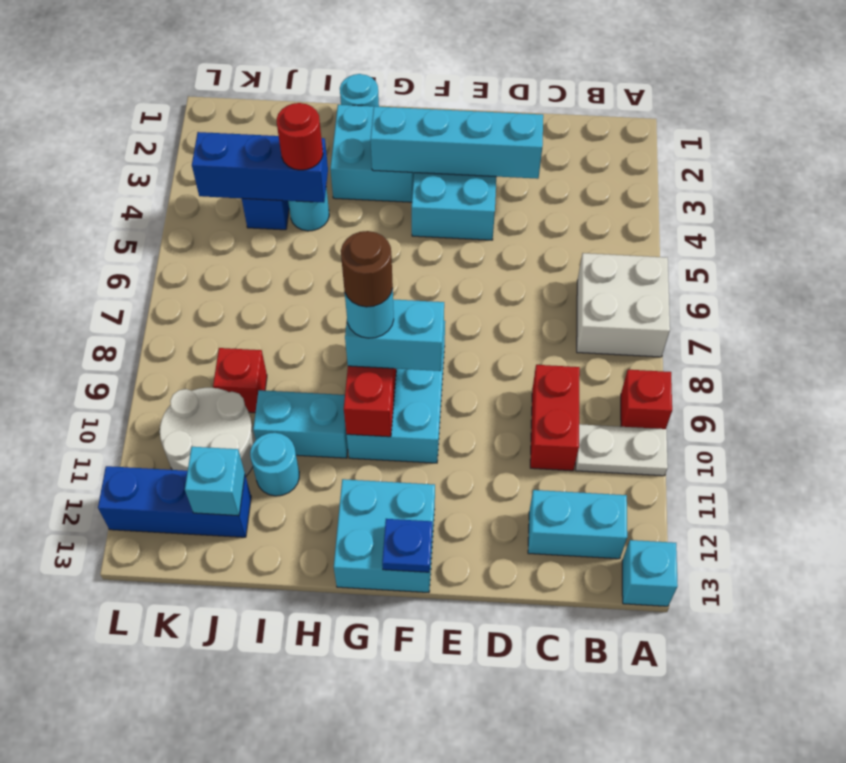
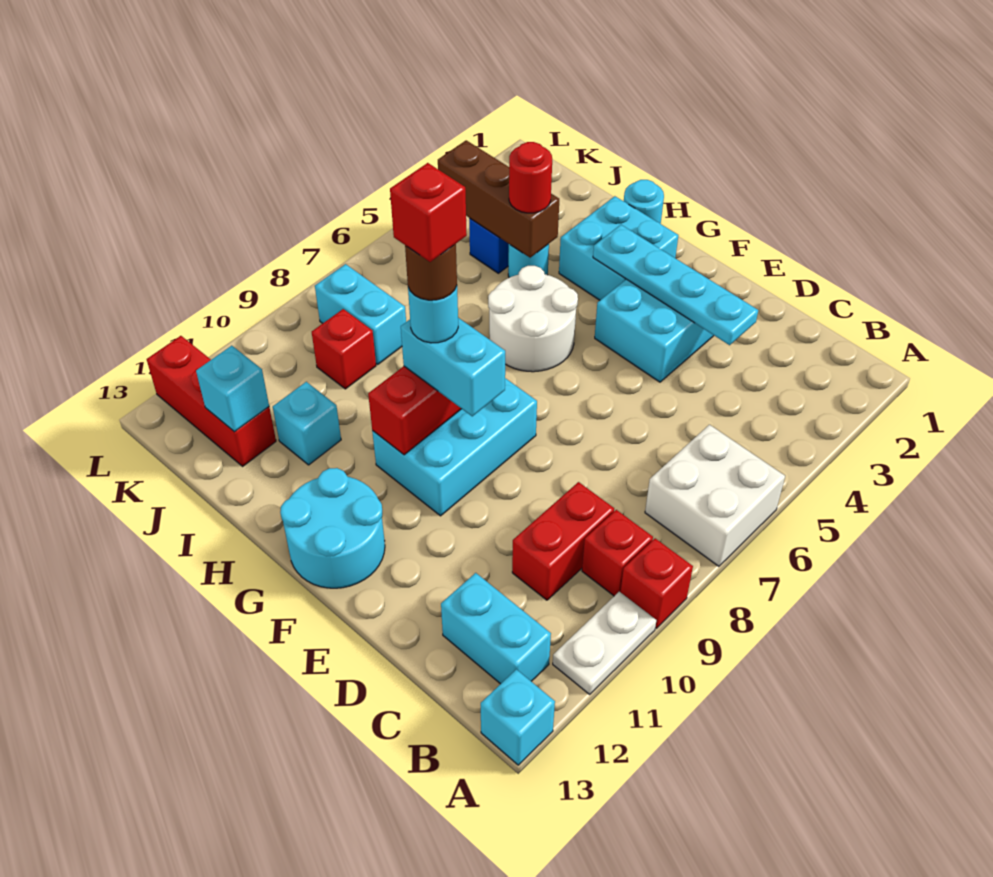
white plate A10:B10 level 1 -> white plate A10:A11 level 1
none -> red brick B9 level 1
cyan brick D3:G3 level 2 -> cyan plate D3:G3 level 2
cyan brick F12:G13 level 1 -> cyan round brick F12:G13 level 1
blue plate F13 level 2 -> none
none -> red brick G9 level 6
cyan brick H10:I10 level 1 -> cyan brick J8:K8 level 1
blue brick I4:K4 level 2 -> brown brick I4:K4 level 2
cyan round brick I11 level 1 -> cyan brick I11 level 1
white round brick J10:K11 level 1 -> white round brick G5:H6 level 1
blue brick J12:L12 level 1 -> red brick J12:L12 level 1

